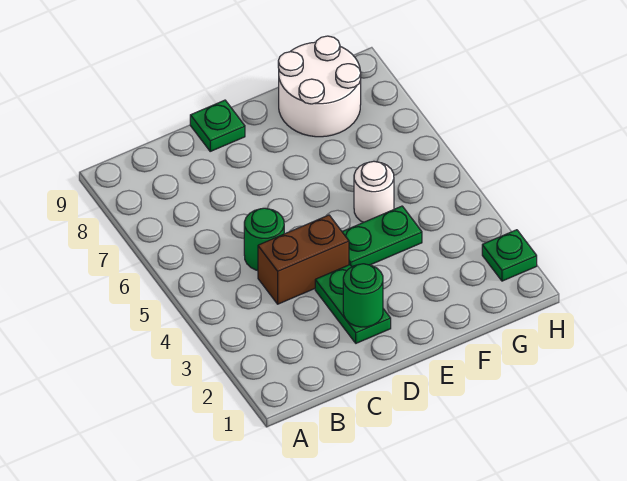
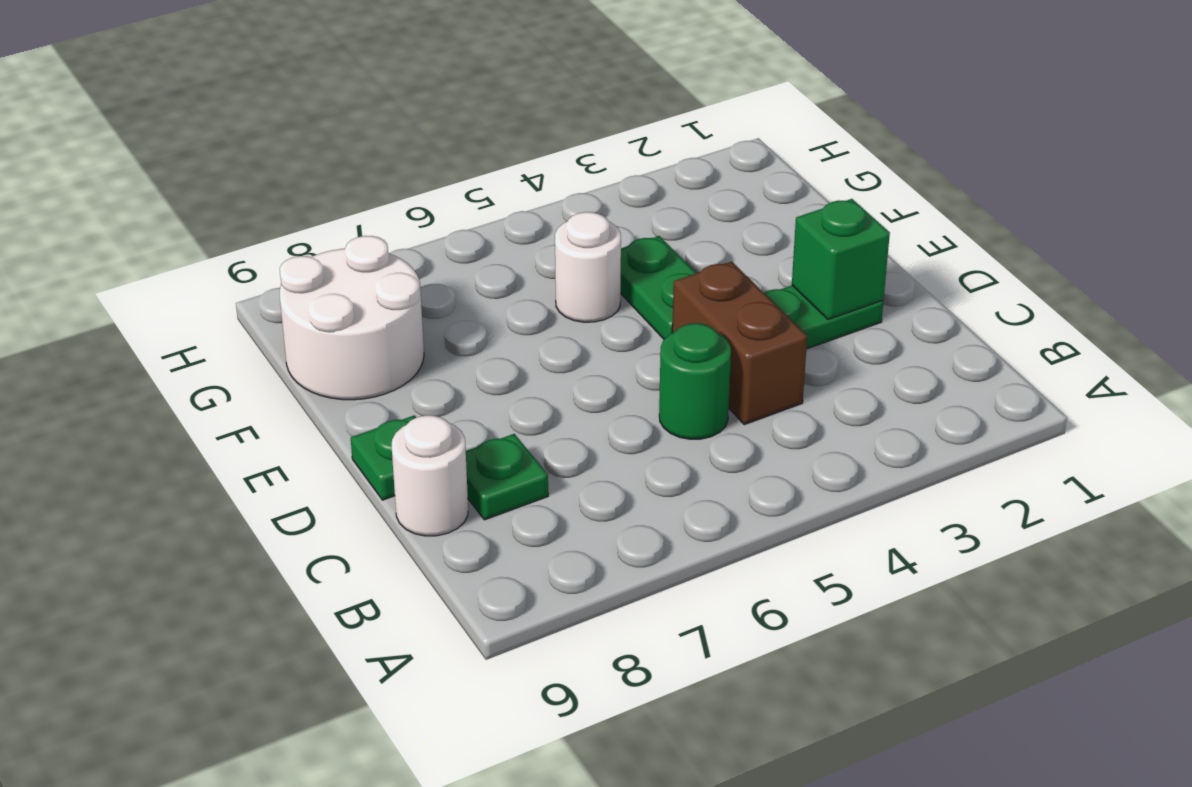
none -> white round brick C9 level 1
green round brick D2 level 2 -> green brick D2 level 2
green plate H2 level 1 -> green plate C8 level 1

